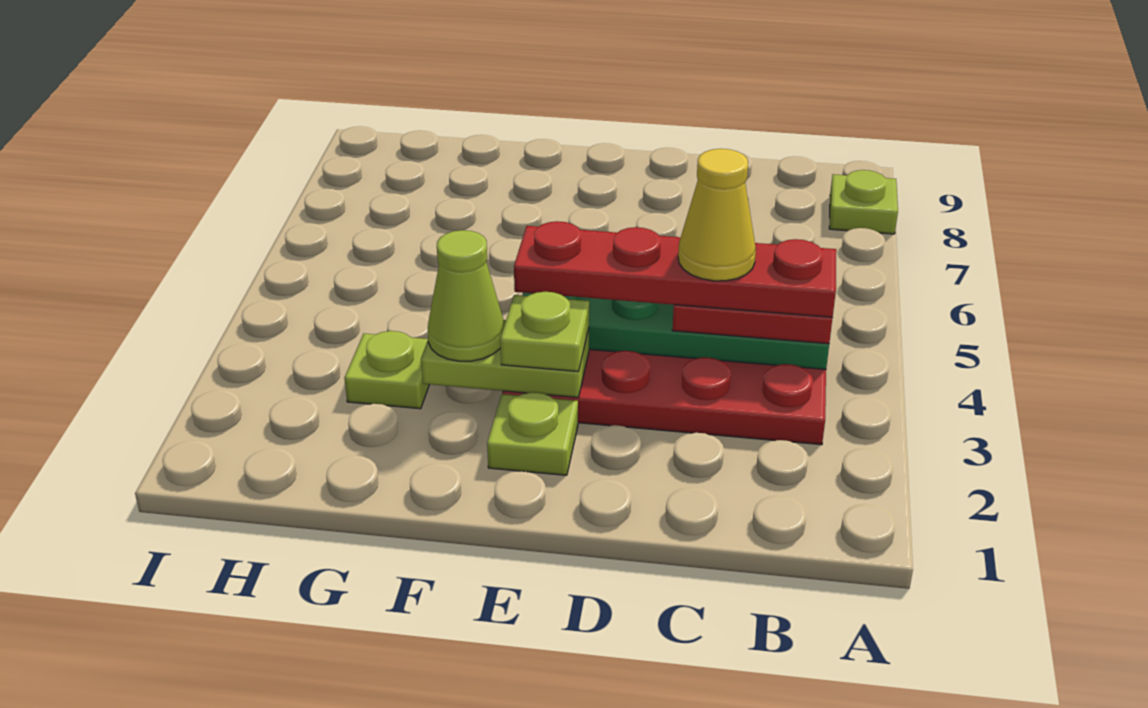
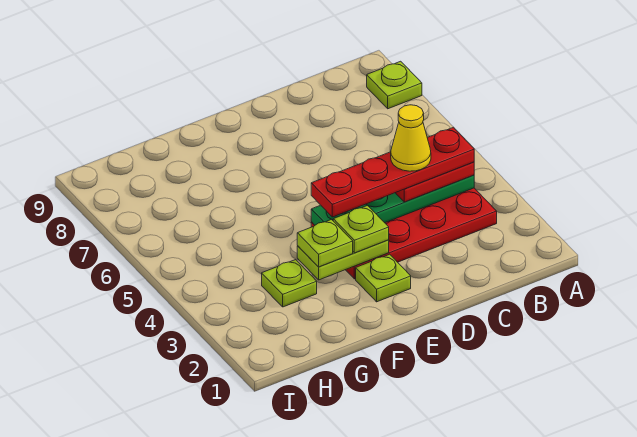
lime cone F3 level 3 -> lime plate F3 level 3

